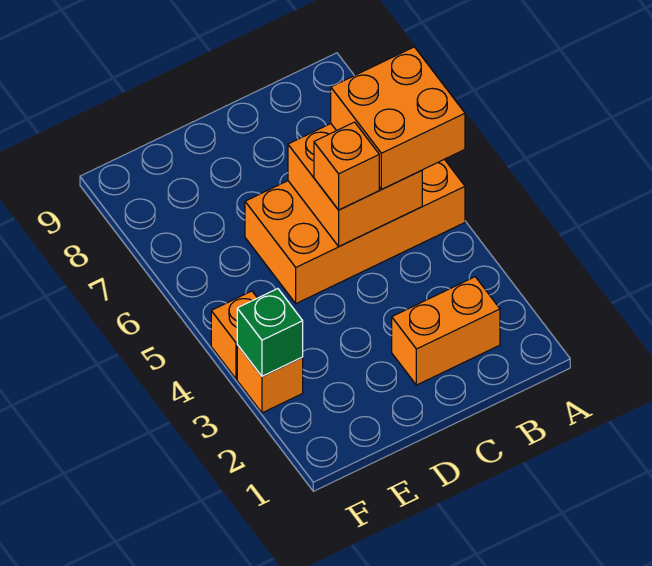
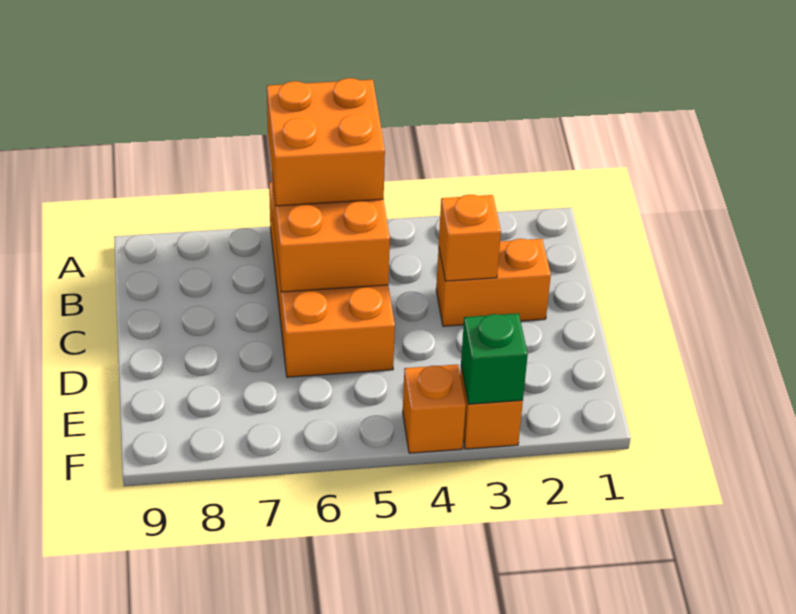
orange brick B2:C2 level 1 -> orange brick C2:C3 level 1
orange brick C5 level 3 -> orange brick C3 level 2

